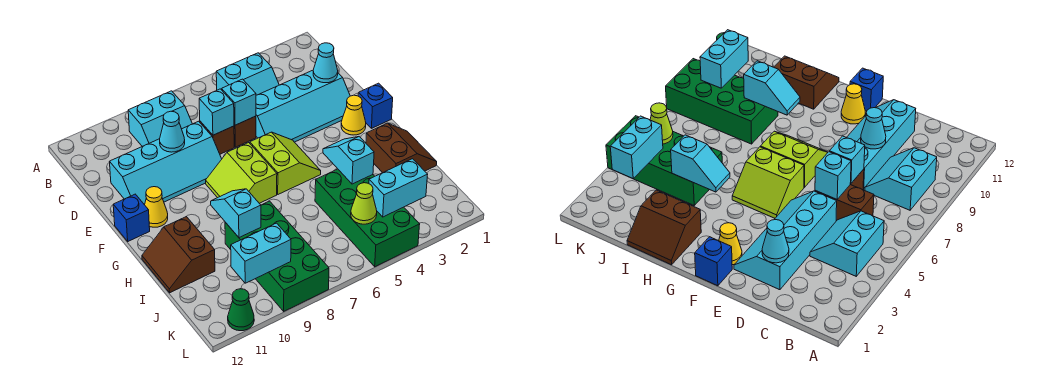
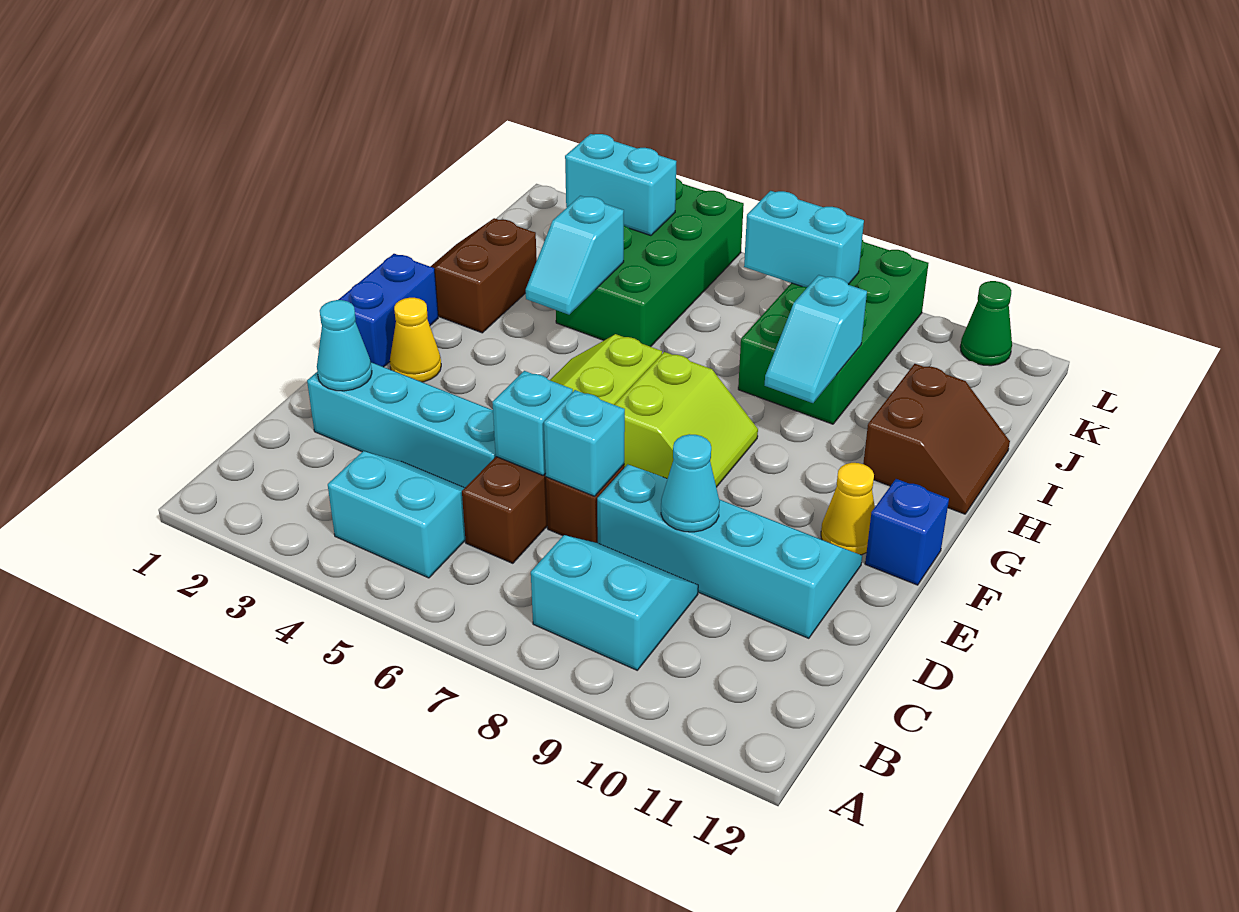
blue brick F1 level 1 -> blue brick F1:G1 level 1
lime cone K5 level 2 -> none
cyan brick K9:K10 level 2 -> cyan brick K7:K8 level 2

